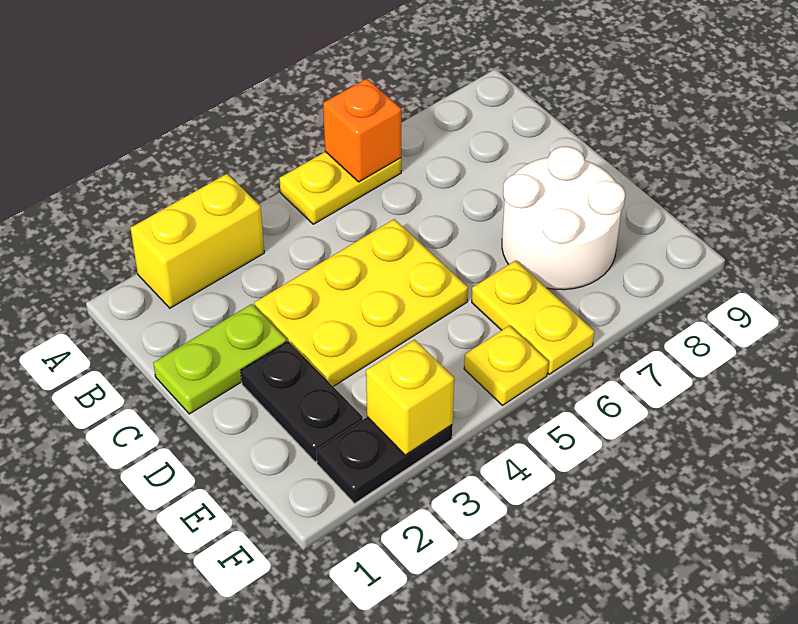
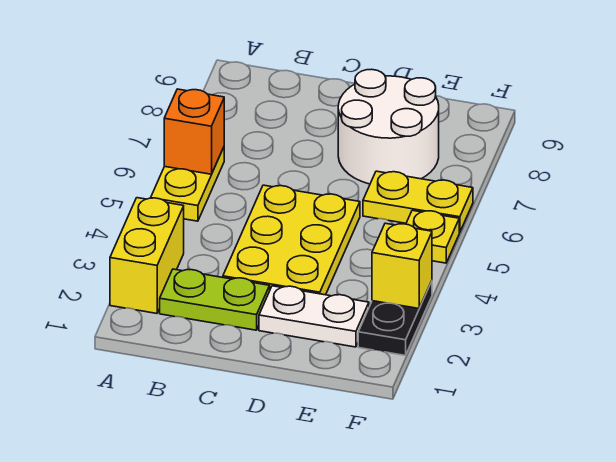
lime plate C1:C2 level 1 -> lime plate B2:C2 level 1
black plate D2:E2 level 1 -> white plate D2:E2 level 1

